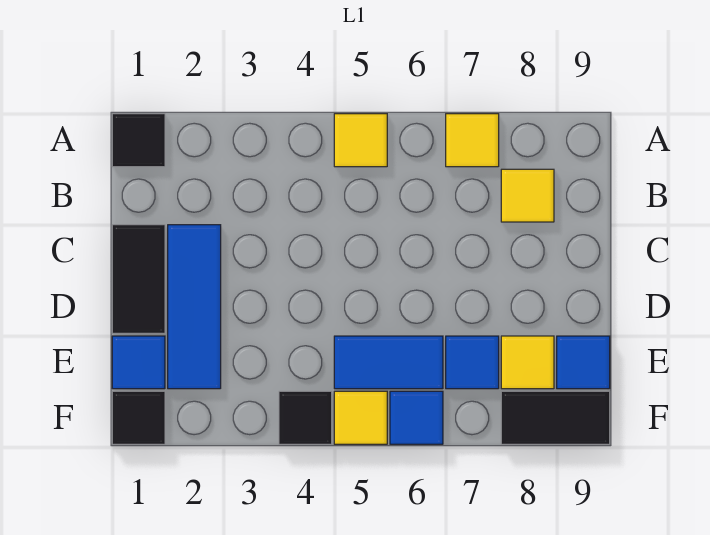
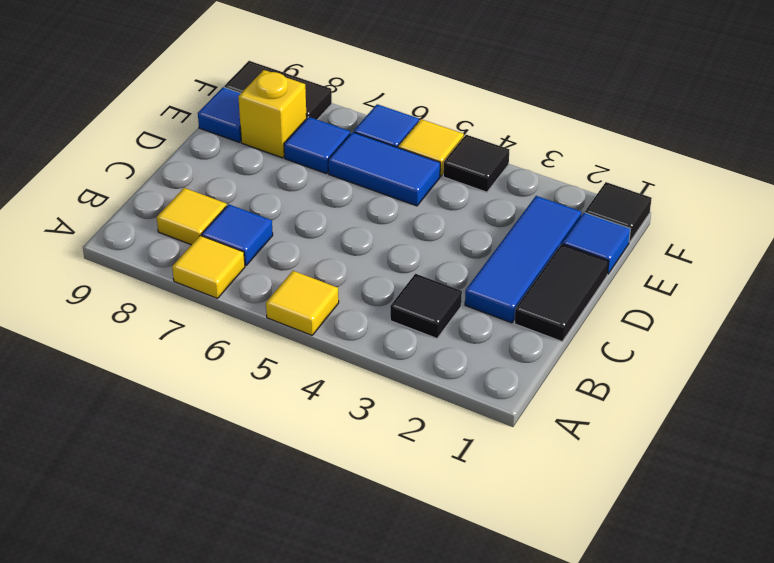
black tile A1 level 1 -> black tile B3 level 1
none -> blue tile B7 level 1
yellow tile E8 level 1 -> yellow brick E8 level 1

